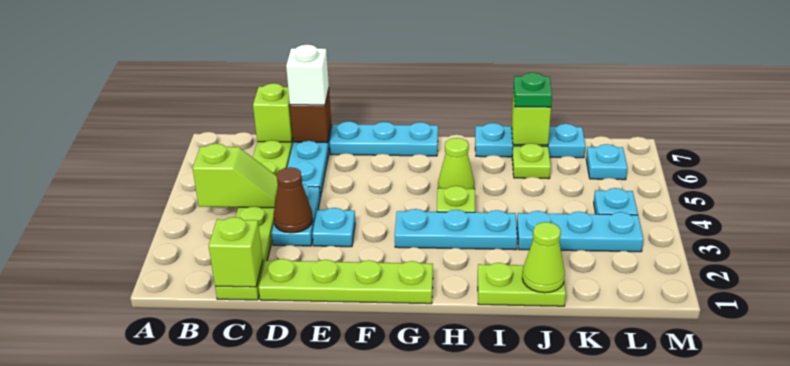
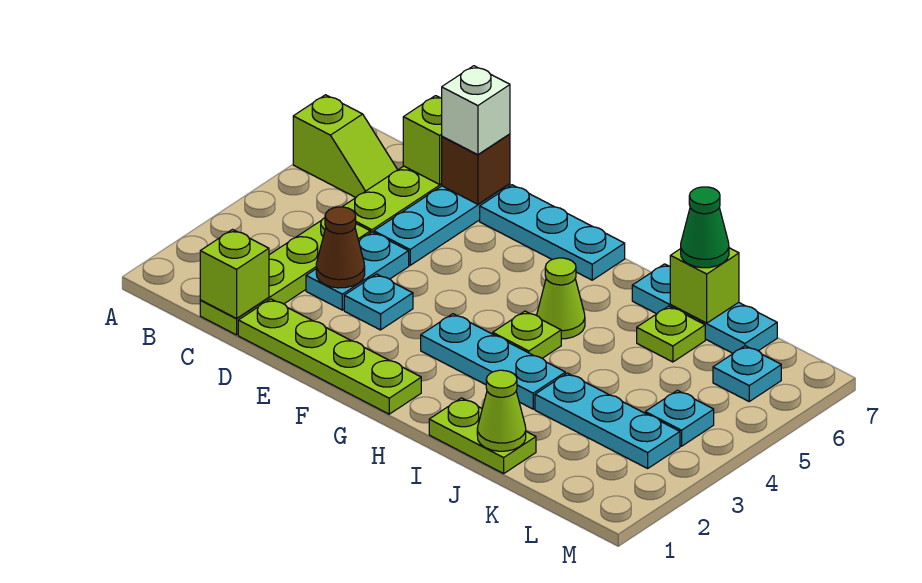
lime slope B4:C4 level 2 top B -> lime slope A6:B6 level 1 top A
green plate J7 level 3 -> green cone J7 level 3

